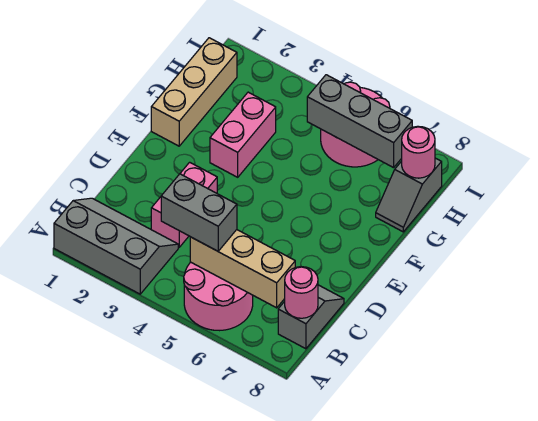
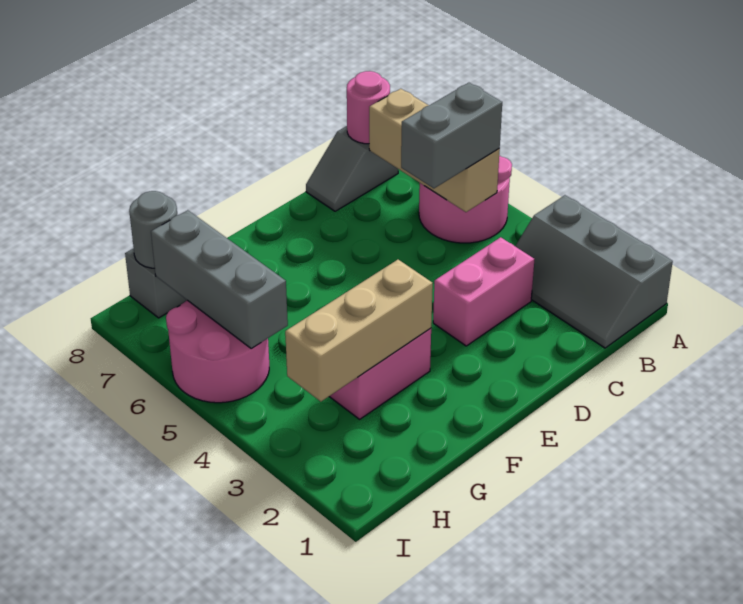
grey brick B4:B5 level 3 -> grey brick B5:C5 level 3
tan brick F1:H1 level 1 -> tan brick F3:H3 level 2
pink round brick H8 level 2 -> grey round brick H8 level 2

